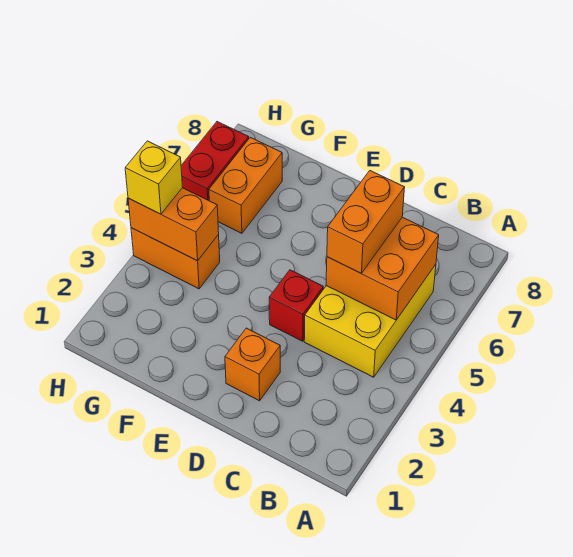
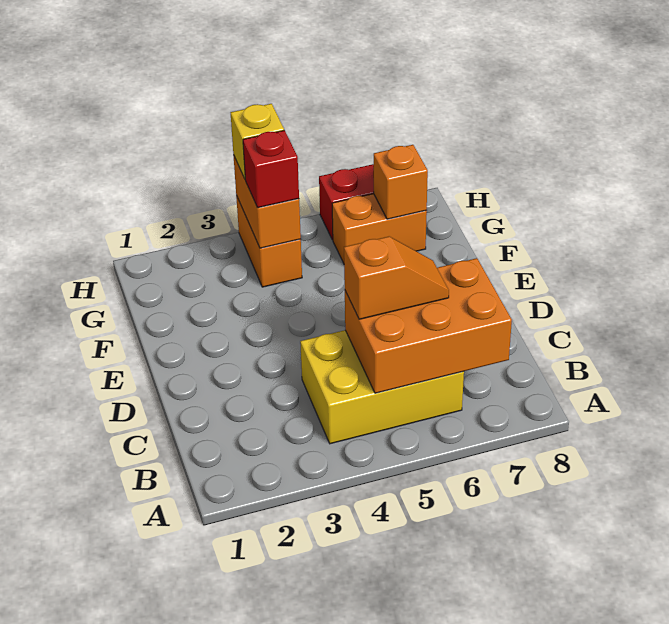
orange brick B5:C6 level 2 -> orange brick B5:C7 level 2
orange brick C5:C6 level 3 -> orange slope C5:C6 level 3 top 5
orange brick D2 level 1 -> orange brick G7 level 2
red brick D4 level 1 -> red brick G4 level 3

